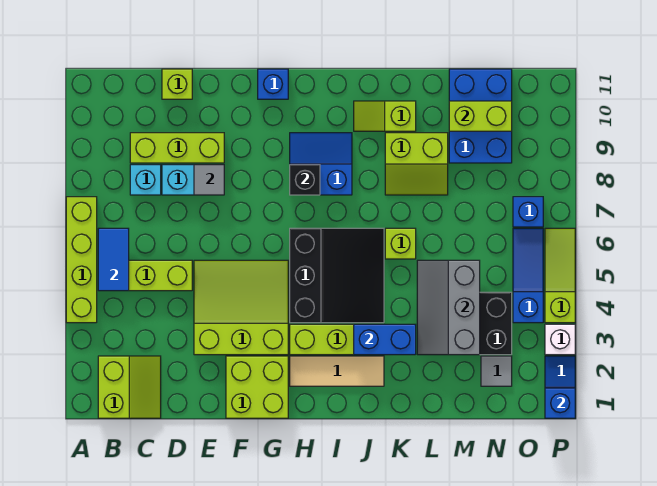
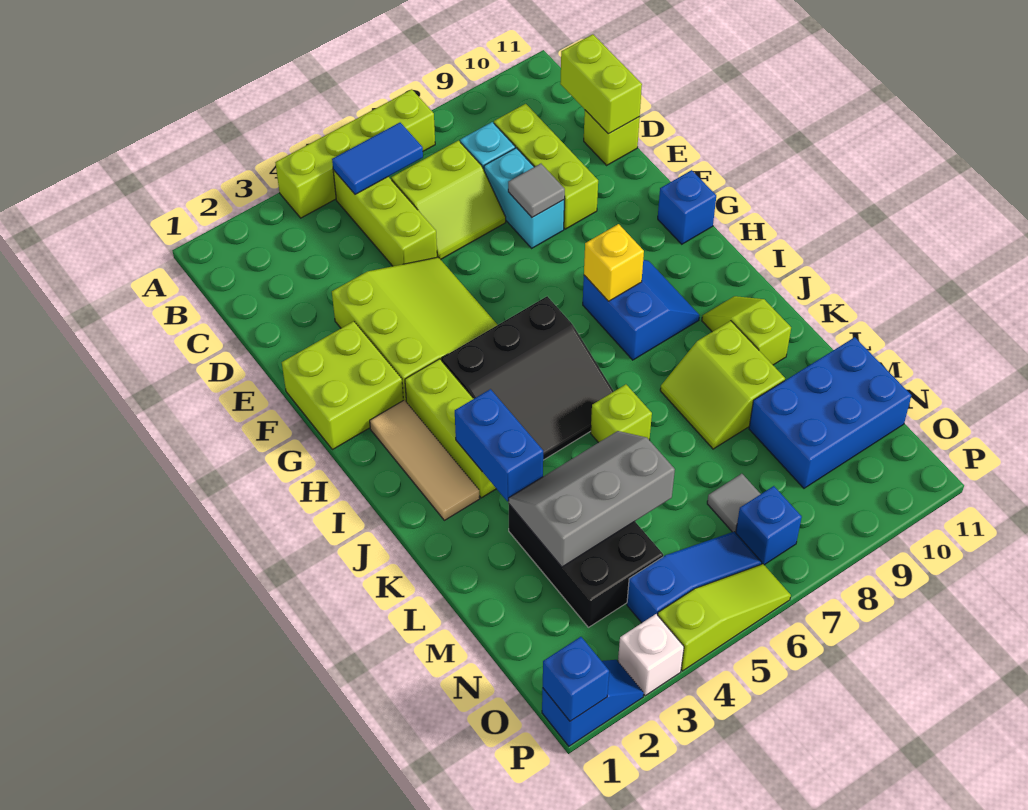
lime slope B1:C2 level 1 top B -> lime slope C6:D7 level 1 top C
black brick H8 level 2 -> yellow brick H8 level 2
lime brick M10:N10 level 2 -> lime brick C11:D11 level 2
grey tile N2 level 1 -> grey tile N7 level 1

